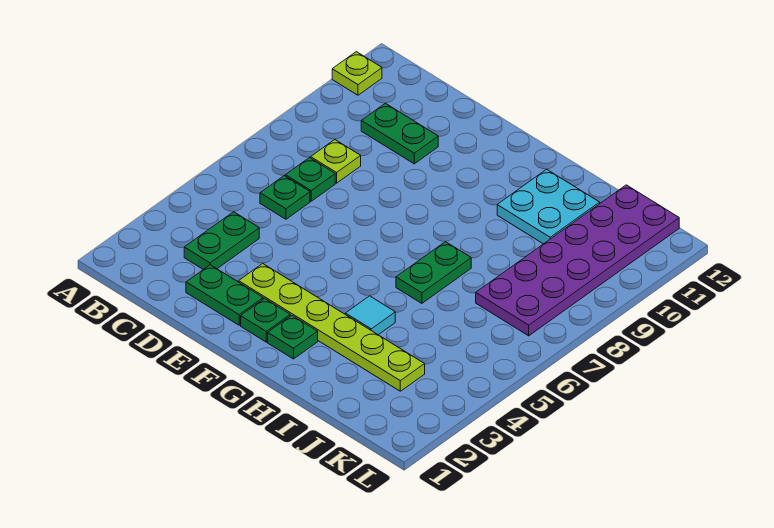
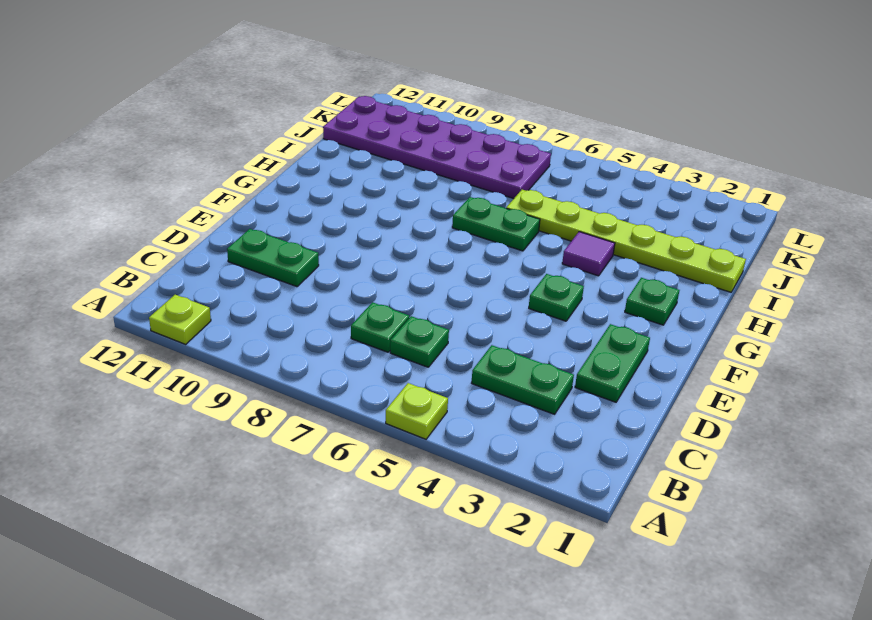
lime plate C8 level 1 -> lime plate A5 level 1
green plate C10:D10 level 1 -> green plate D10:D11 level 1
lime plate E3:J3 level 1 -> lime plate I1:I6 level 1
green plate F2 level 1 -> green plate F4 level 1
cyan tile H4 level 1 -> purple tile H4 level 1
cyan plate H10:I11 level 1 -> none

